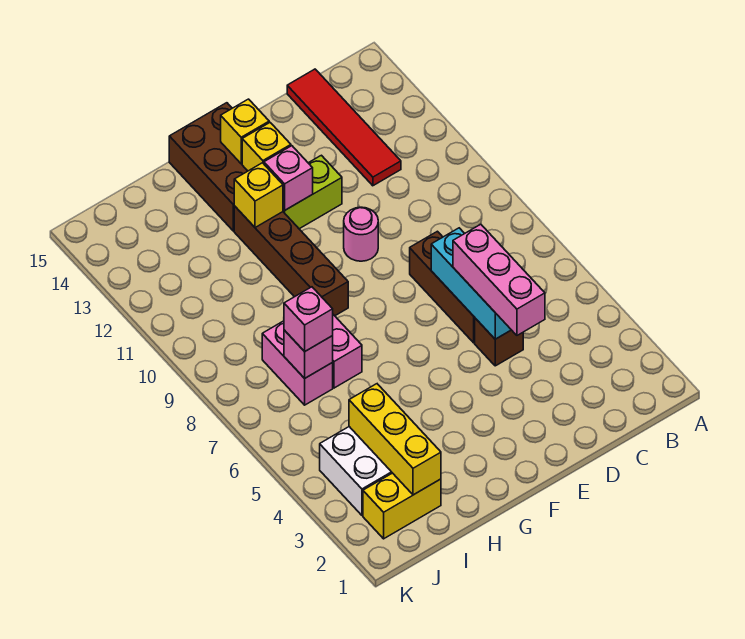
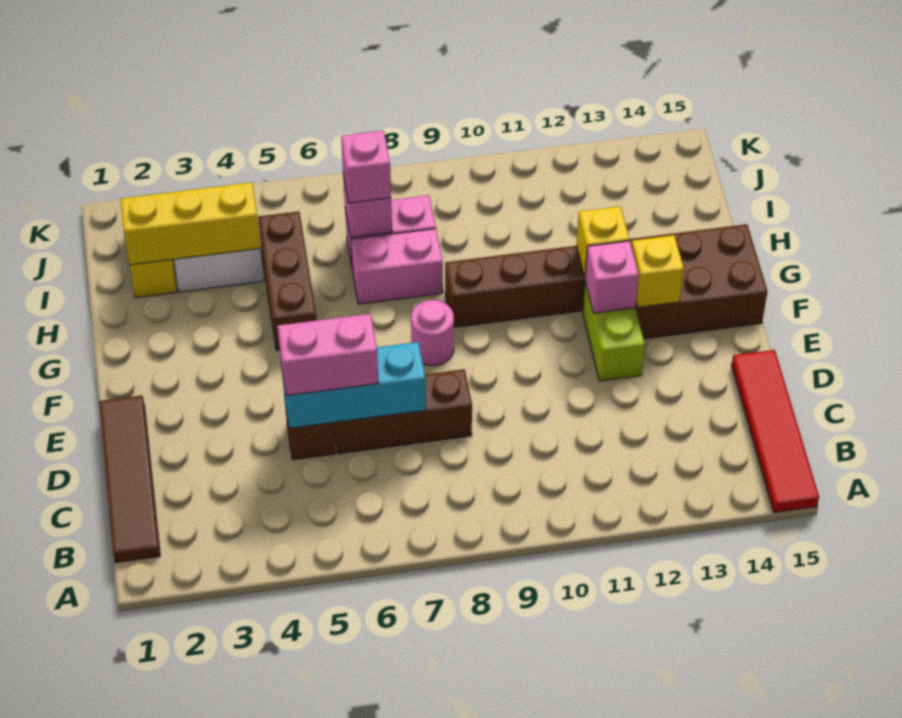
none -> brown tile B1:E1 level 1
red tile C12:C15 level 1 -> red tile A15:D15 level 1
pink brick D4:D6 level 3 -> pink brick D5:D6 level 3
pink round brick E10 level 1 -> pink round brick F8 level 1
yellow brick F14 level 2 -> none
none -> brown brick G5:I5 level 1

